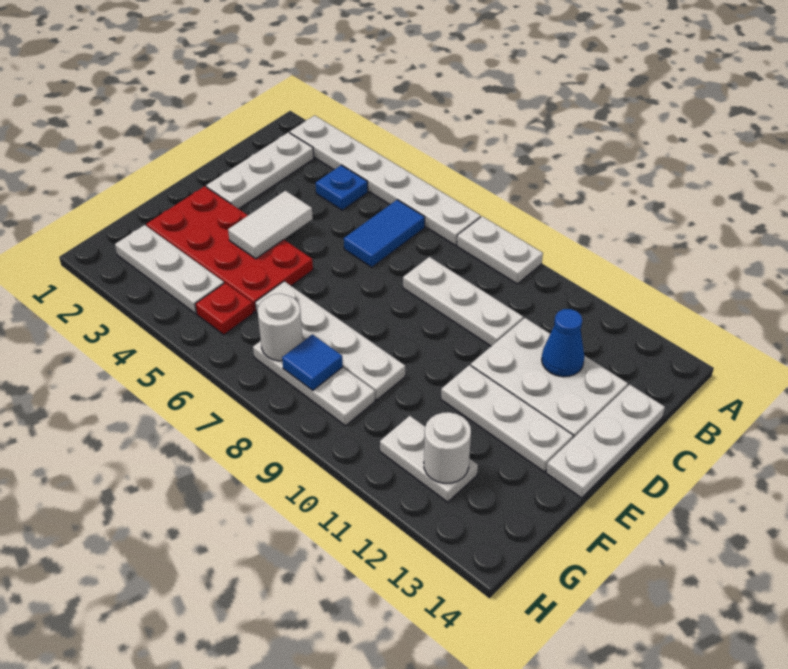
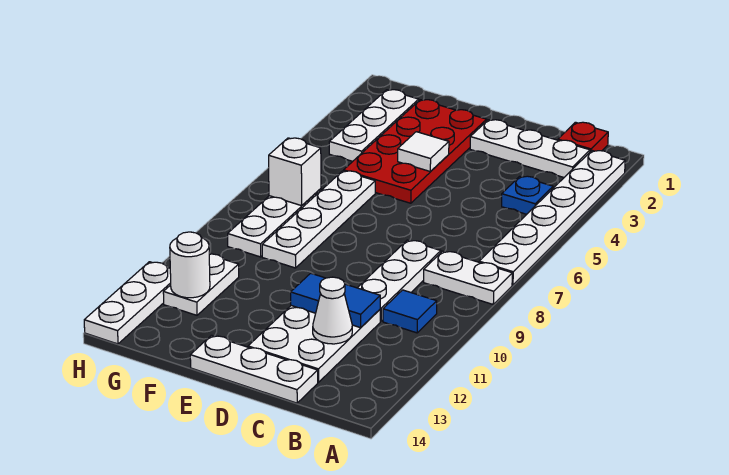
white plate A8:A9 level 1 -> white plate A8:B8 level 1
blue tile B6:C6 level 1 -> blue tile C11:D11 level 2
blue cone C12 level 2 -> white cone C12 level 2
white tile D4:E4 level 2 -> white tile E4 level 2
white plate E11:E13 level 1 -> white plate H12:H14 level 1
red plate G5 level 1 -> red plate B1 level 1
white round brick G7 level 2 -> white brick G7 level 2
blue tile G8 level 2 -> blue tile B10 level 1

